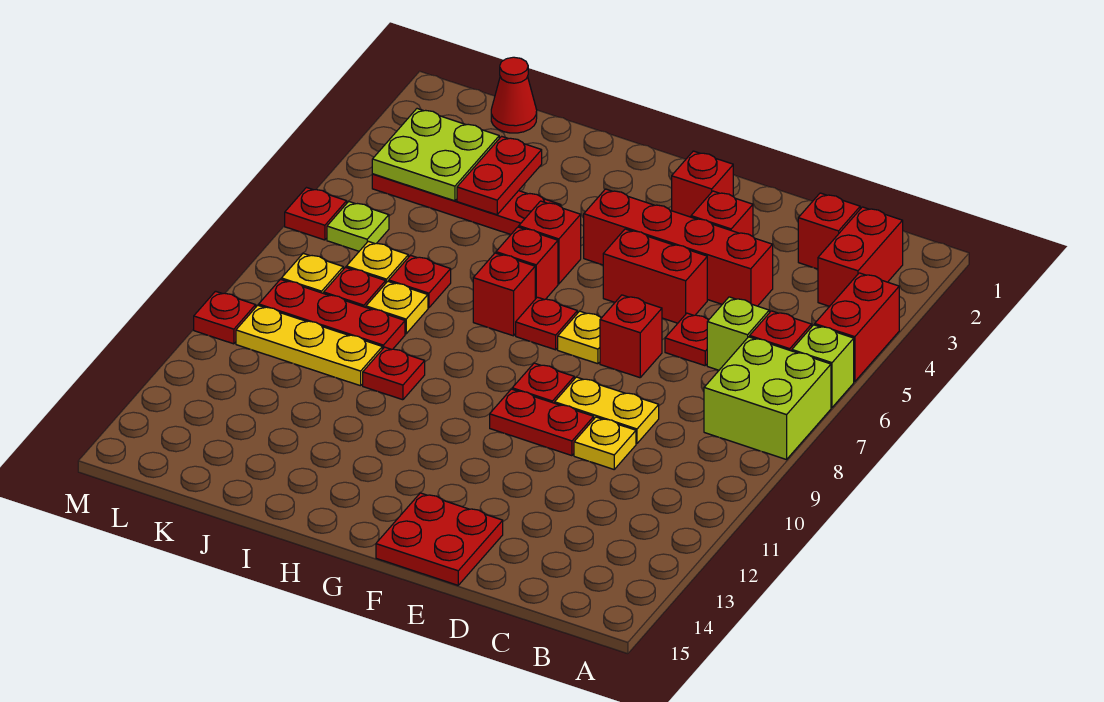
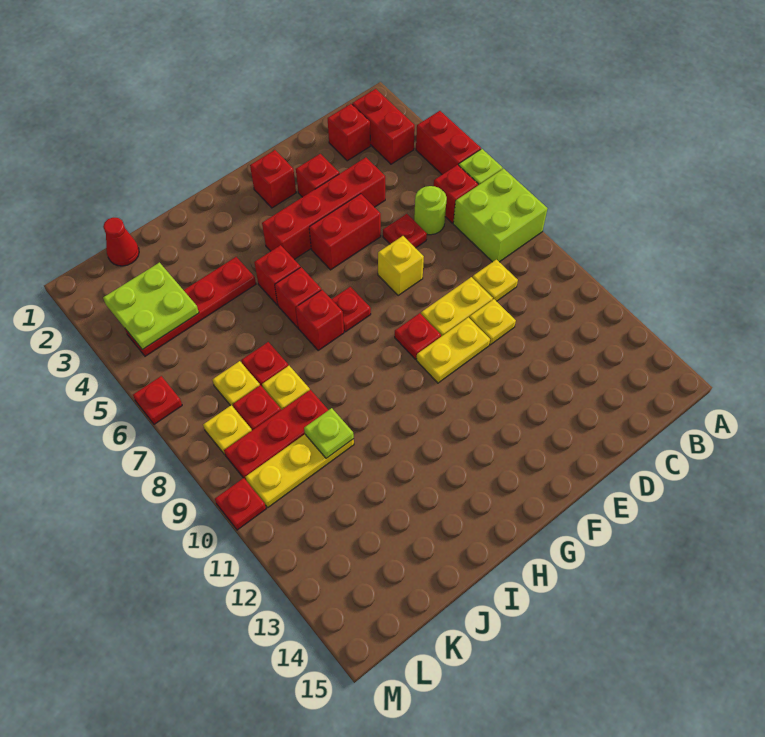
lime brick C6 level 1 -> lime round brick C6 level 1
red brick E7 level 1 -> yellow brick E7 level 1
red plate E10:F10 level 1 -> yellow plate E10:F10 level 1
red plate E14:F15 level 1 -> none
yellow plate F7 level 1 -> yellow plate C9 level 1
red plate I10 level 1 -> none
red plate J3:J4 level 2 -> none
lime plate L6 level 1 -> lime plate J10 level 2

